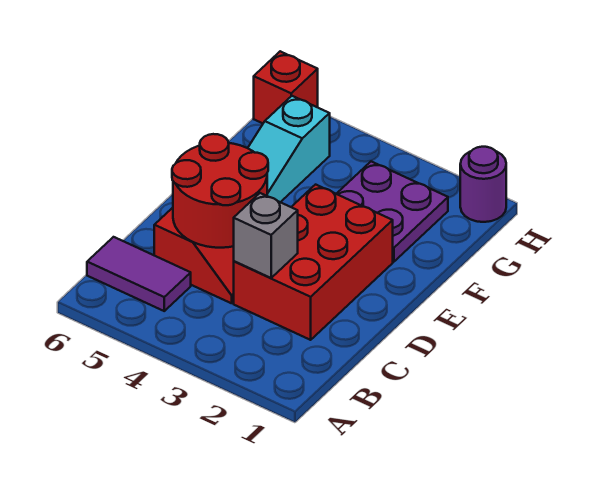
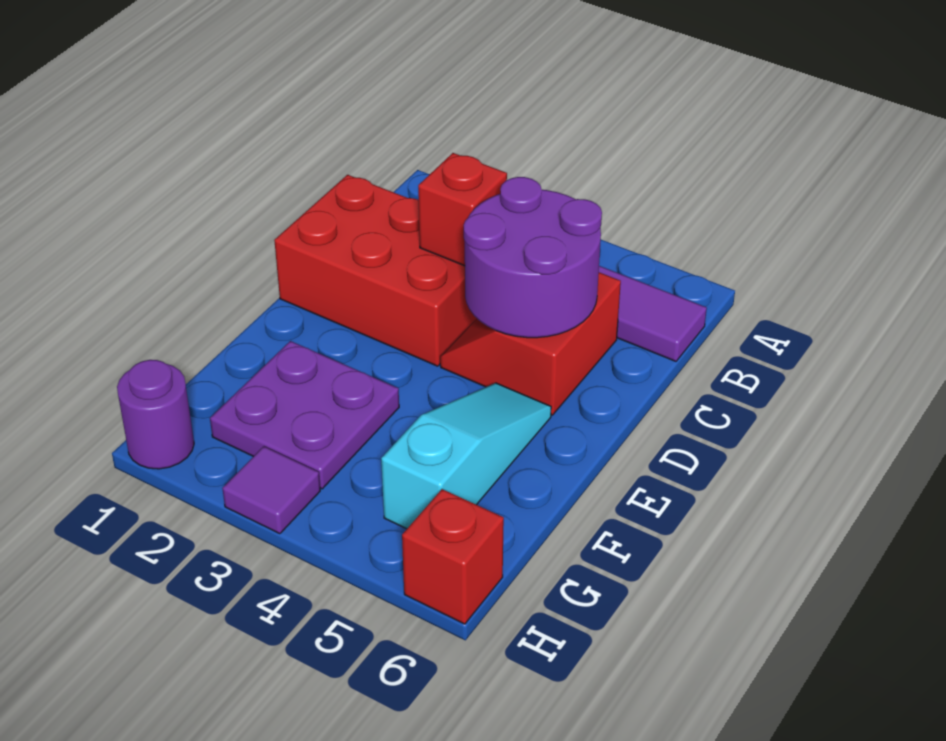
red brick C2:E3 level 1 -> red brick C1:D3 level 1
grey brick C3 level 2 -> red brick C3 level 2
red round brick C4:D5 level 2 -> purple round brick C4:D5 level 2
none -> purple tile H3 level 1

